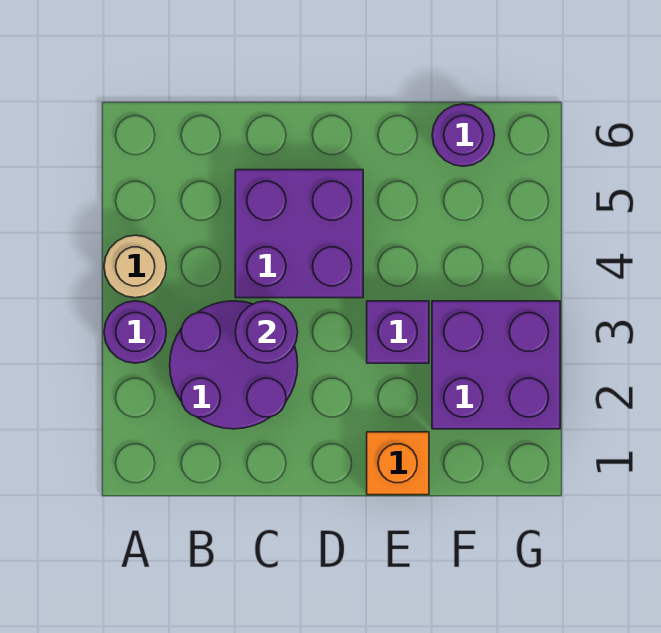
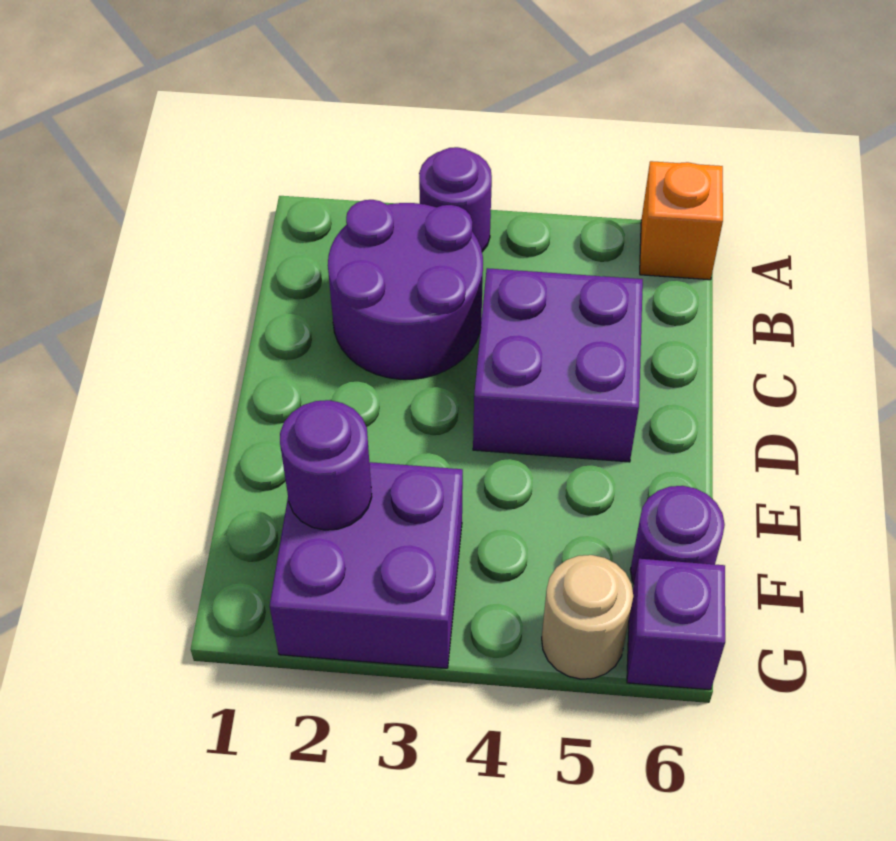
tan round brick A4 level 1 -> tan round brick G5 level 1
purple round brick C3 level 2 -> purple round brick F2 level 2
orange brick E1 level 1 -> orange brick A6 level 1
purple brick E3 level 1 -> purple brick G6 level 1

